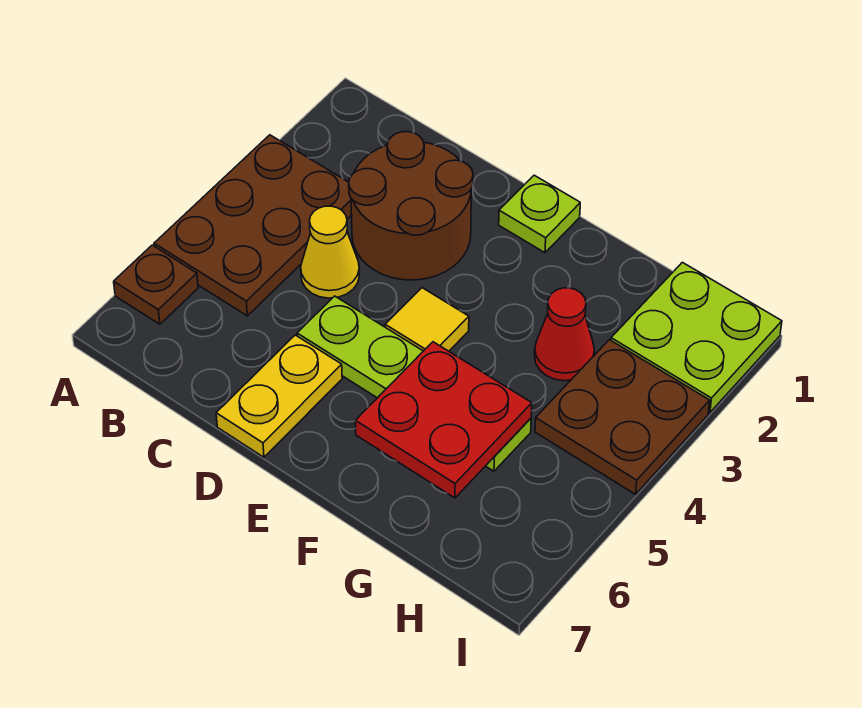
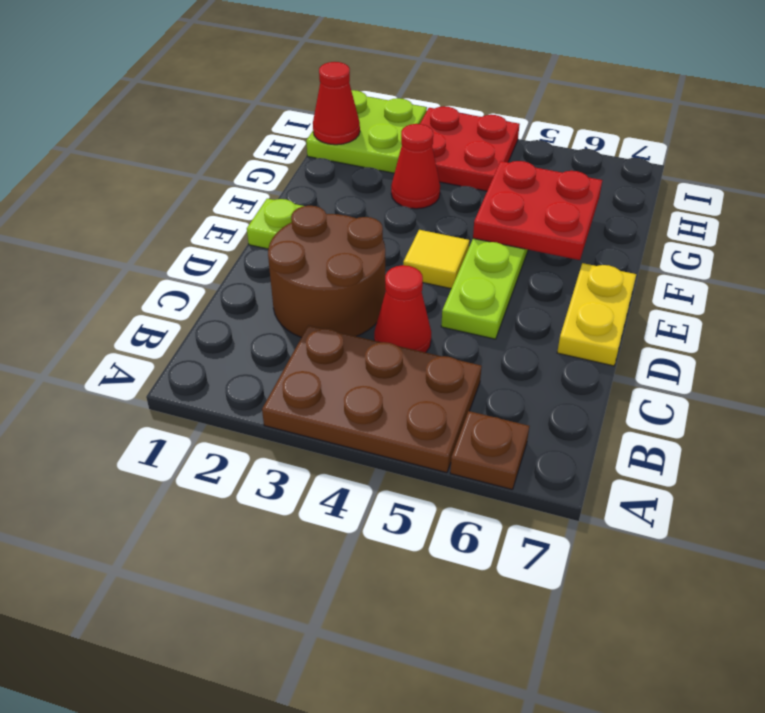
yellow cone C4 level 1 -> red cone C4 level 1
yellow plate D6:D7 level 1 -> yellow plate D7:E7 level 1
none -> red cone H1 level 2
brown plate H3:I4 level 1 -> red plate H3:I4 level 1

